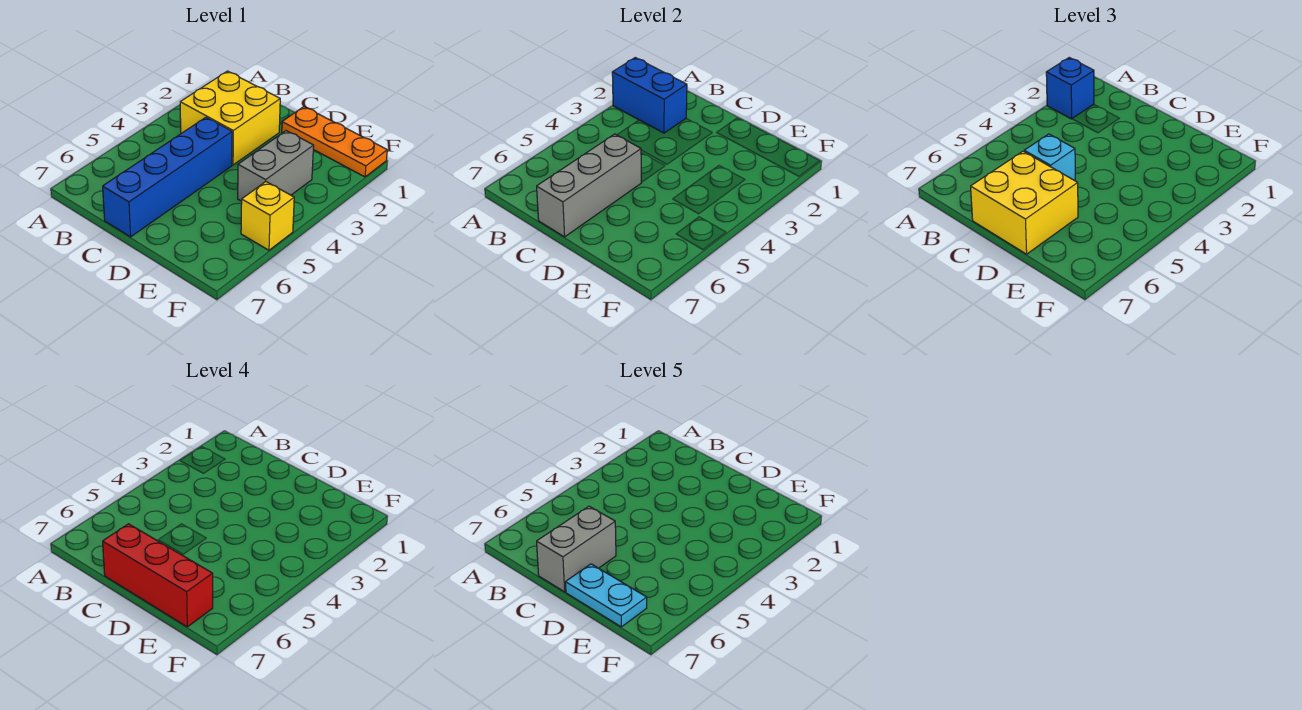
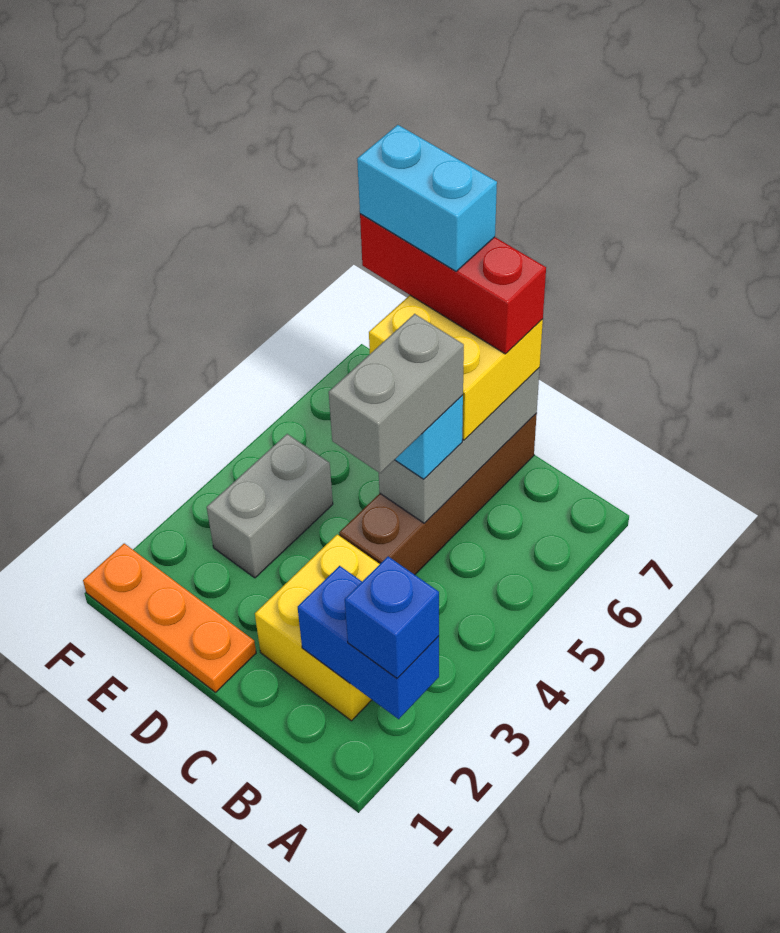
blue brick C4:C7 level 1 -> brown brick C4:C7 level 1
grey brick C6:C7 level 5 -> grey brick C4:C5 level 4
cyan plate D7:E7 level 5 -> cyan brick D7:E7 level 5
yellow brick F5 level 1 -> none

